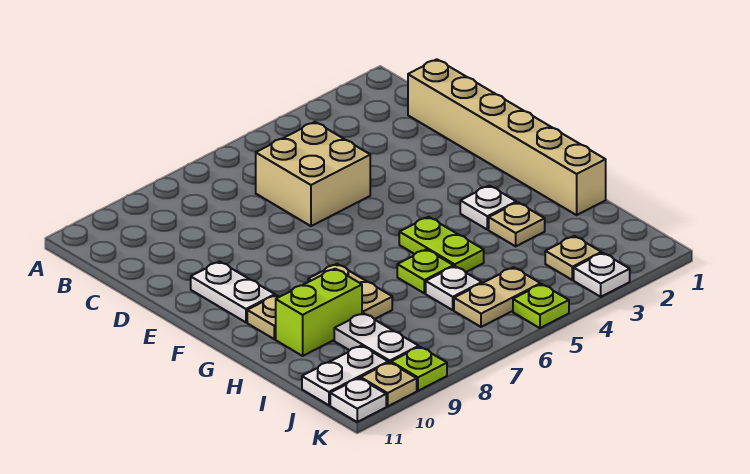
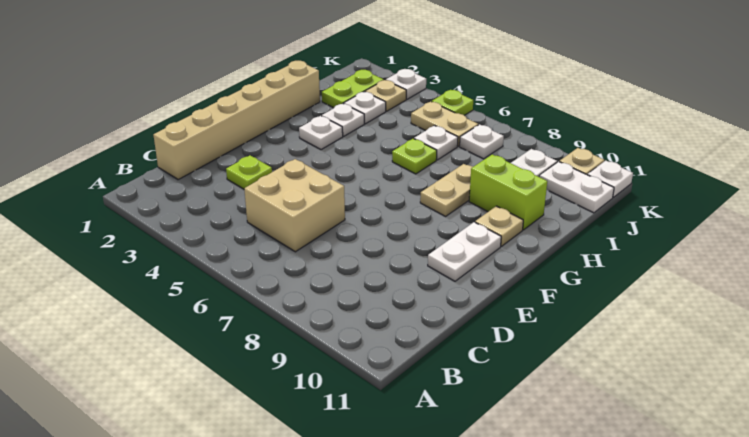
lime plate G5:H5 level 1 -> lime plate I2:J2 level 1
tan plate H3 level 1 -> white plate H3 level 1
none -> white plate I3 level 1
none -> white plate J7 level 1
lime plate K9 level 1 -> lime plate D3 level 1

